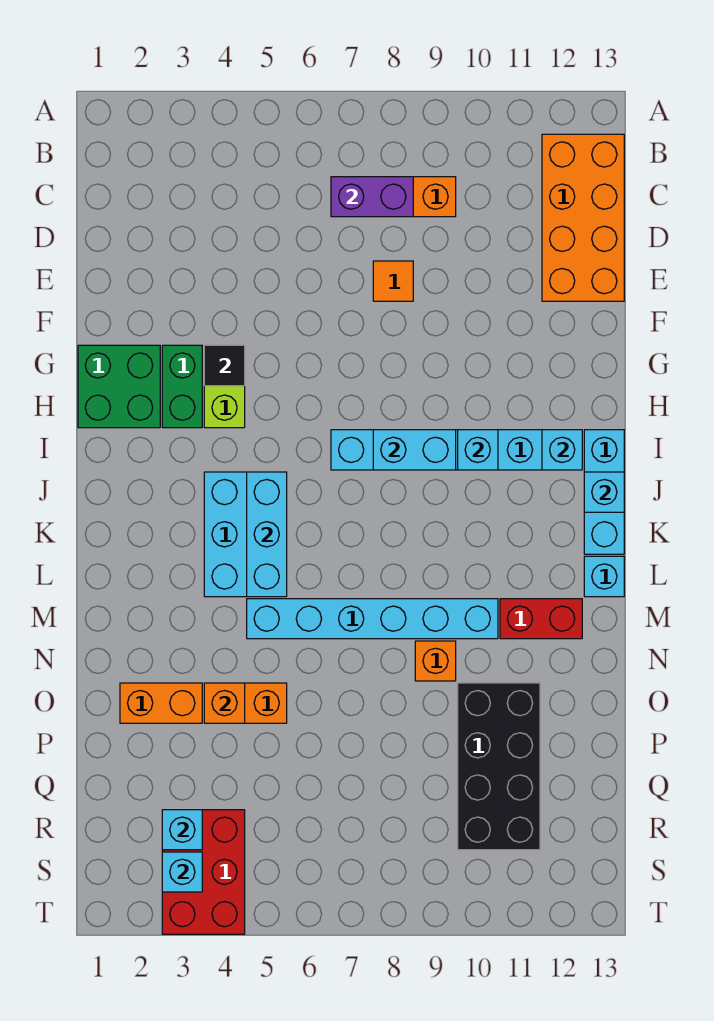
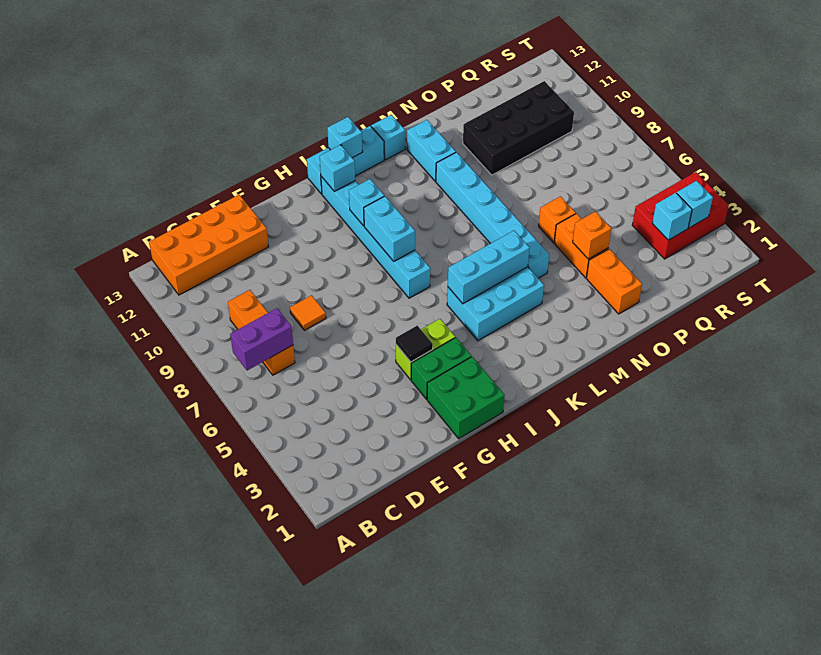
purple brick C7:C8 level 2 -> purple brick B7:C7 level 2
red brick M11:M12 level 1 -> cyan brick M11:M12 level 1
orange brick N9 level 1 -> orange brick O6 level 1

